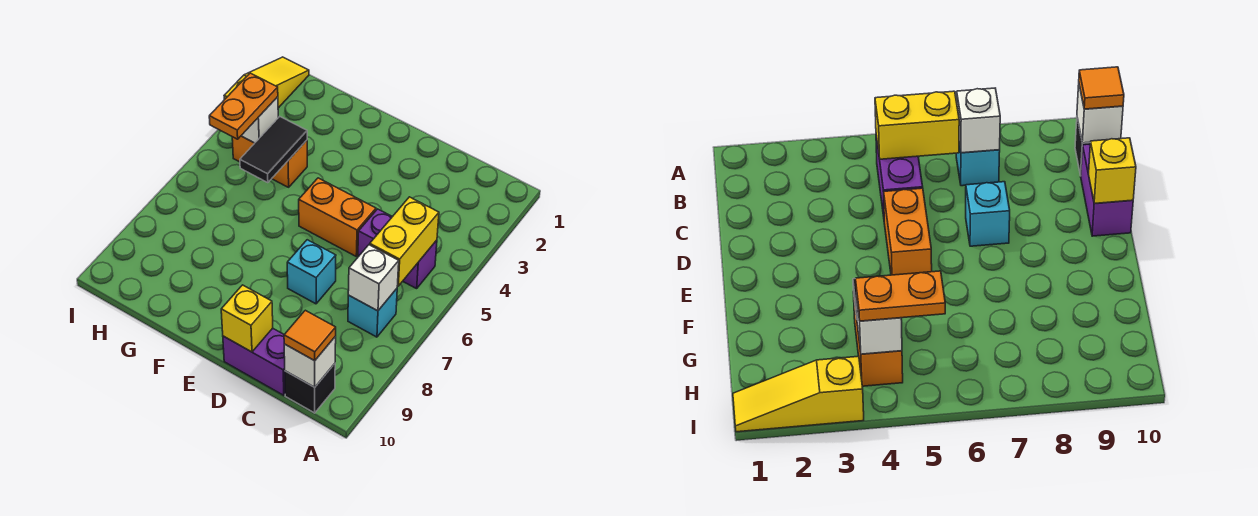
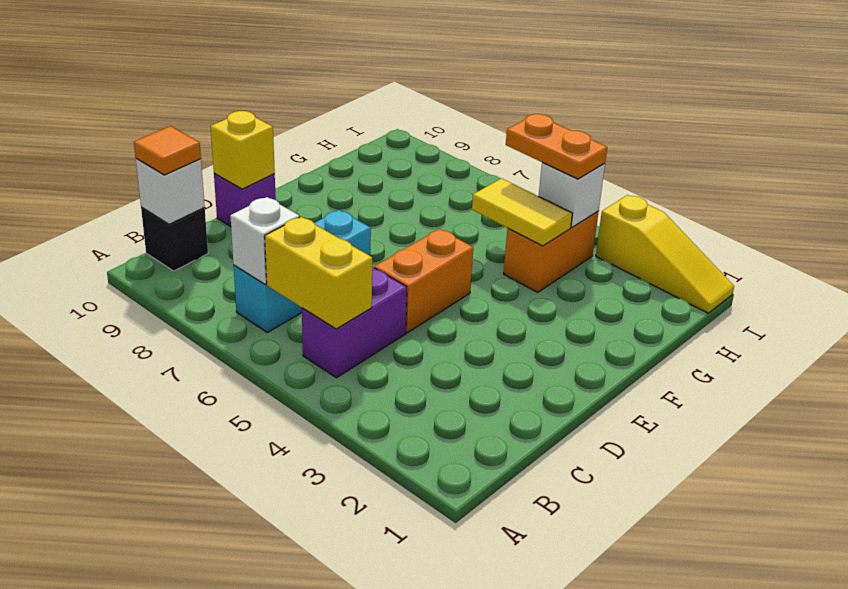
purple brick C10:D10 level 1 -> purple brick D10 level 1
black tile G4:G5 level 2 -> yellow tile G4:G5 level 2

